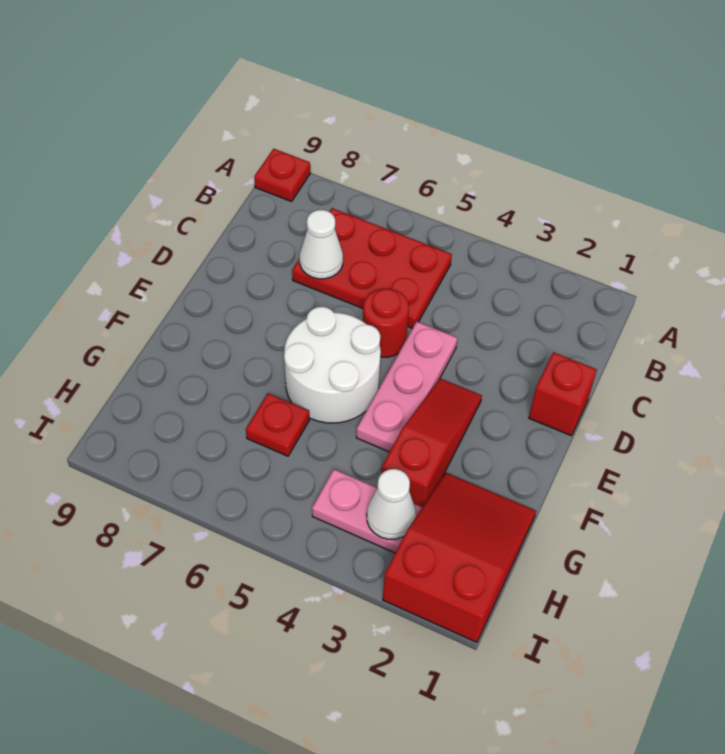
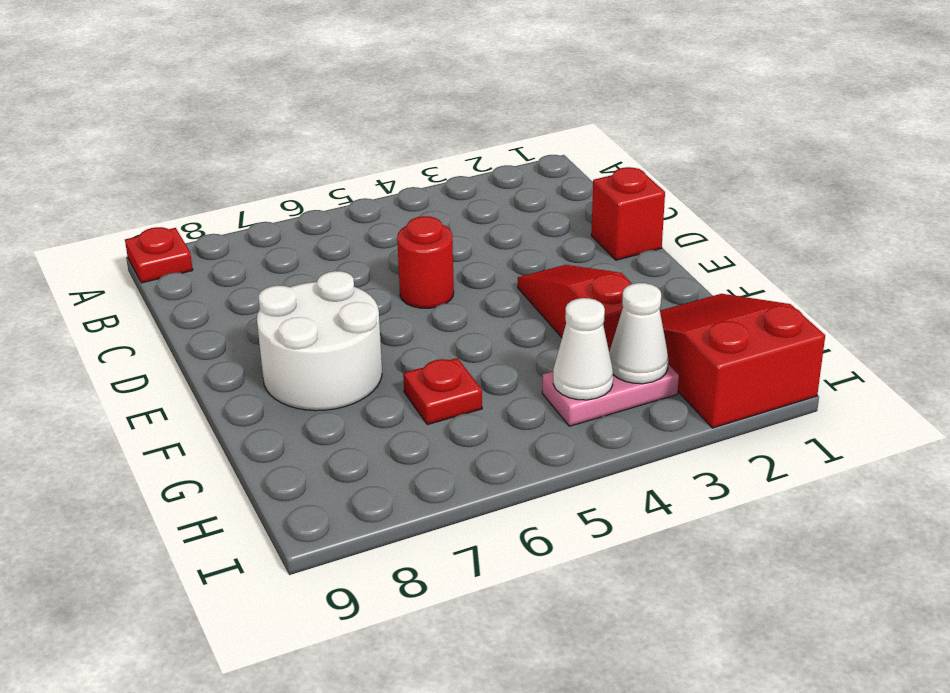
red plate B5:C7 level 1 -> none
white cone C7 level 2 -> white cone H4 level 2
pink plate D4:F4 level 1 -> none
white round brick E5:F6 level 1 -> white round brick E7:F8 level 1

